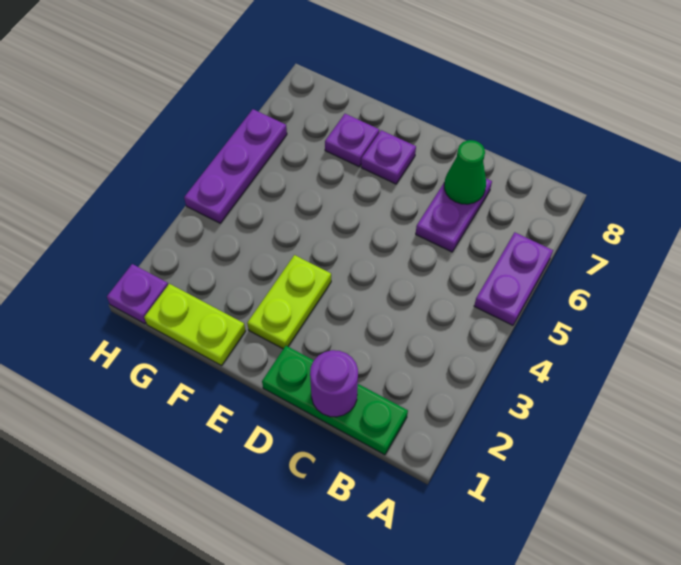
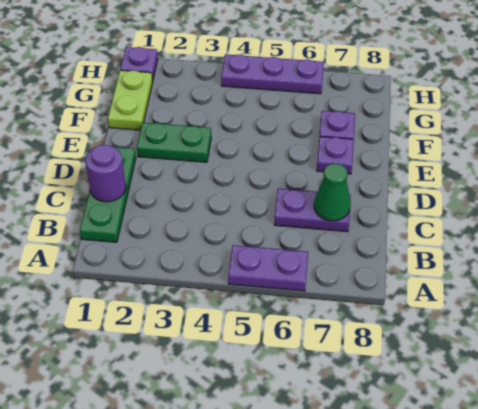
lime plate E2:E3 level 1 -> green plate E2:E3 level 1

